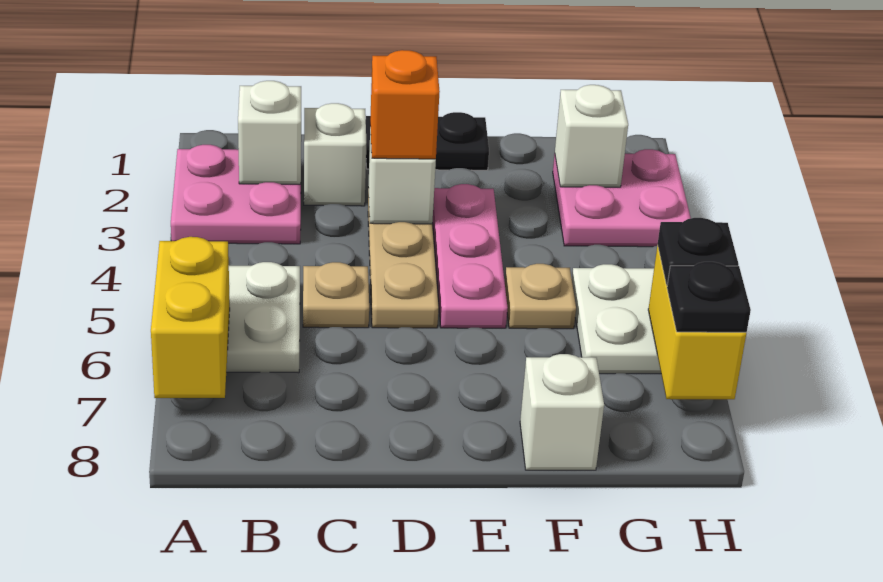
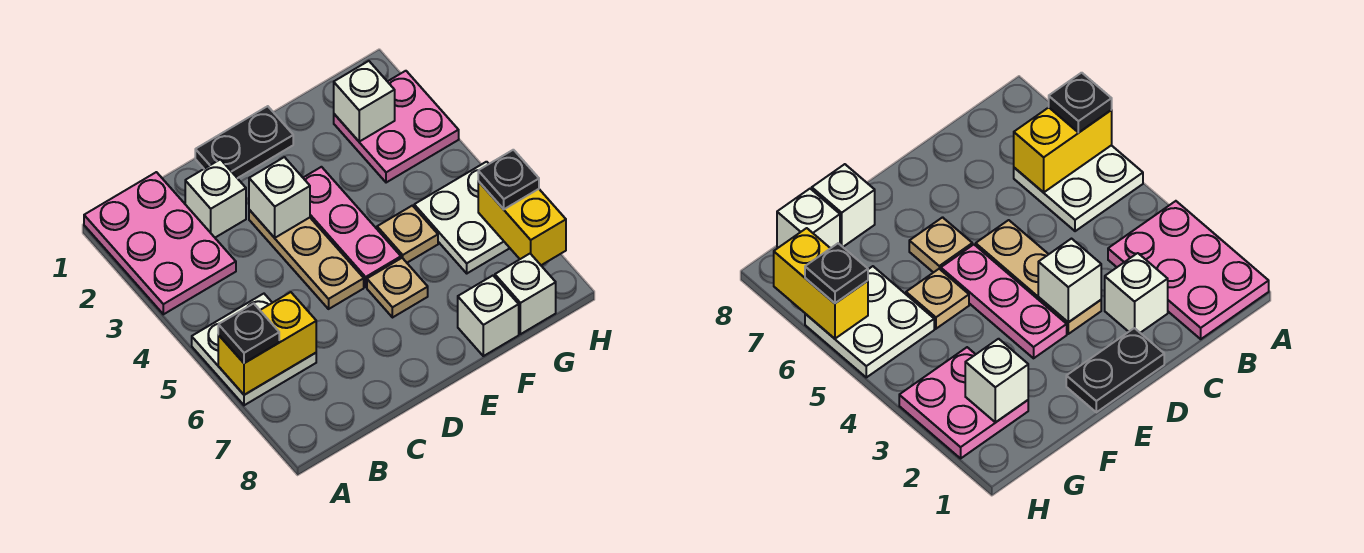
pink plate A2:B3 level 1 -> pink plate A1:B3 level 1
yellow brick A6:A7 level 2 -> yellow brick A6:B6 level 2
white brick B2 level 2 -> white brick G8 level 1
tan plate C5 level 1 -> tan plate E6 level 1
orange brick D3 level 3 -> none
black plate H7 level 3 -> black plate A6 level 3

